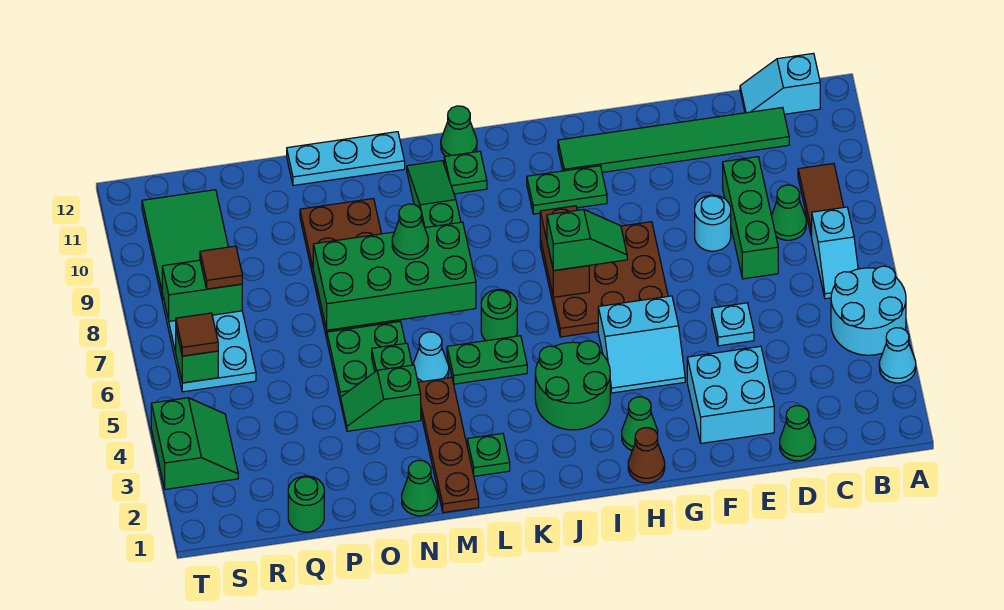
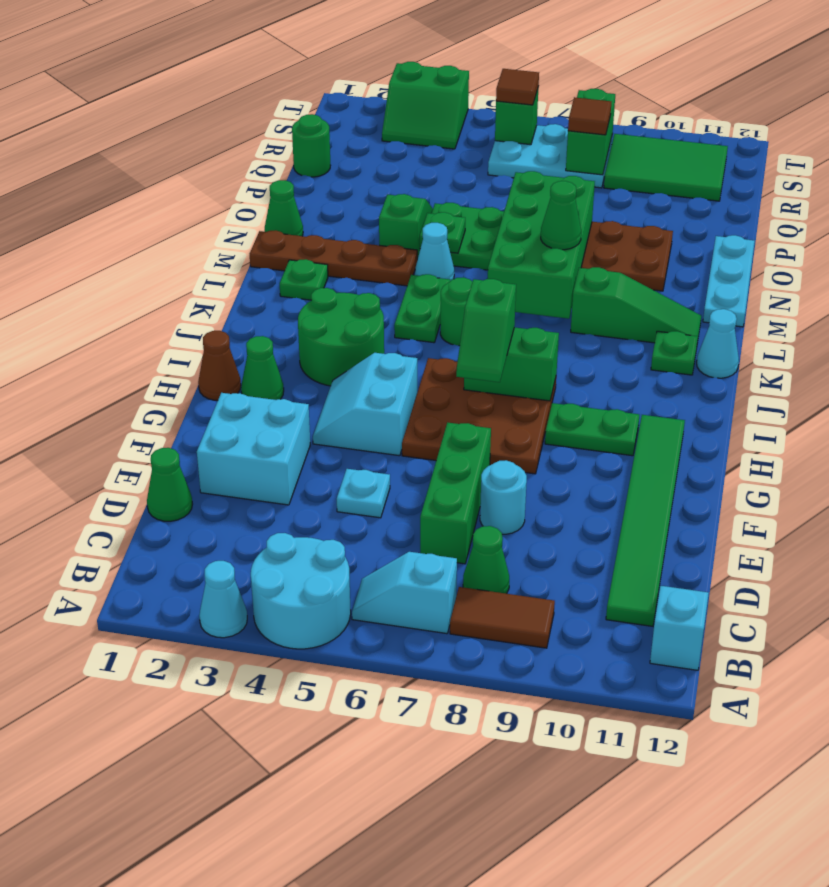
green brick D7:D9 level 1 -> green brick D7:F7 level 1
green plate H10:I10 level 1 -> green plate H9:H10 level 1
brown brick I7:I8 level 2 -> green brick I7:I8 level 2
green cone K12 level 1 -> cyan cone K12 level 1

